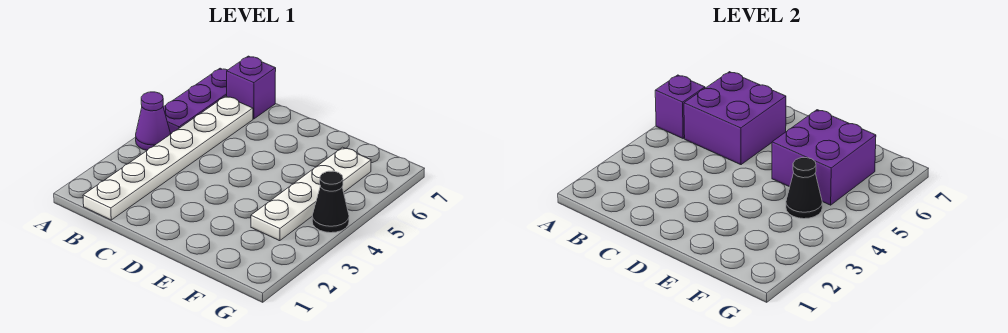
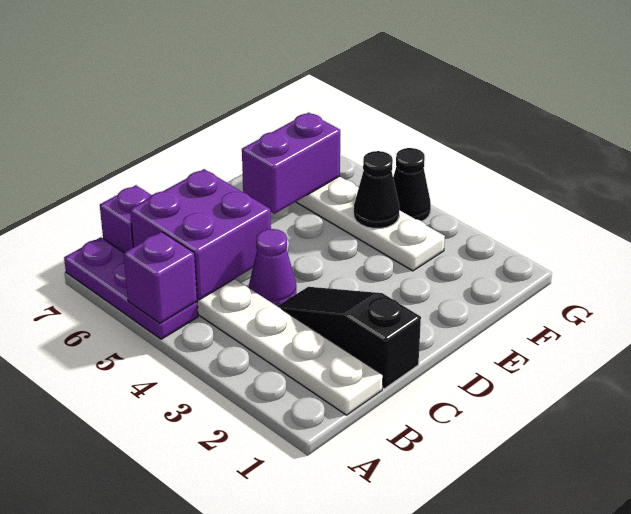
purple cone A4 level 1 -> purple cone C4 level 1
none -> black slope C1:C3 level 1 top 1
purple brick E5:F6 level 2 -> purple brick E6:F6 level 2

